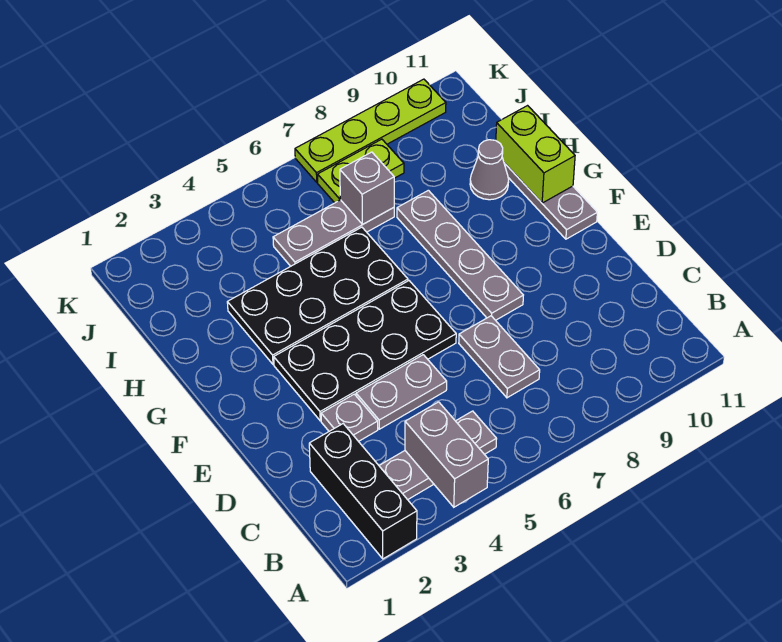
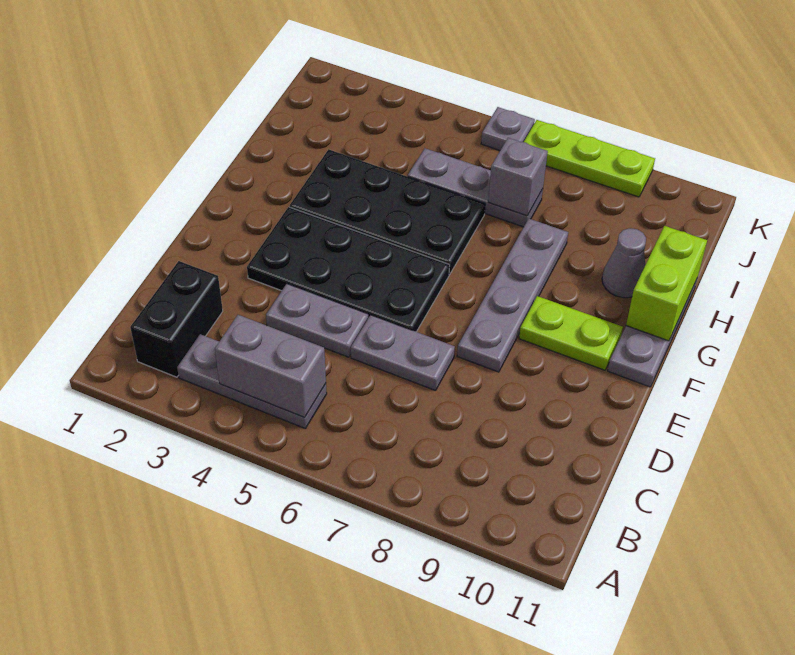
black brick A2:C2 level 1 -> black brick B2:C2 level 1
grey brick A4:B4 level 2 -> grey brick B4:B5 level 2
grey plate C7:D7 level 1 -> grey plate D6:D7 level 1
grey plate D3 level 1 -> grey plate K6 level 1
lime plate J7:J8 level 1 -> lime plate F9:F10 level 1
lime plate K7:K10 level 1 -> lime plate K7:K9 level 1

